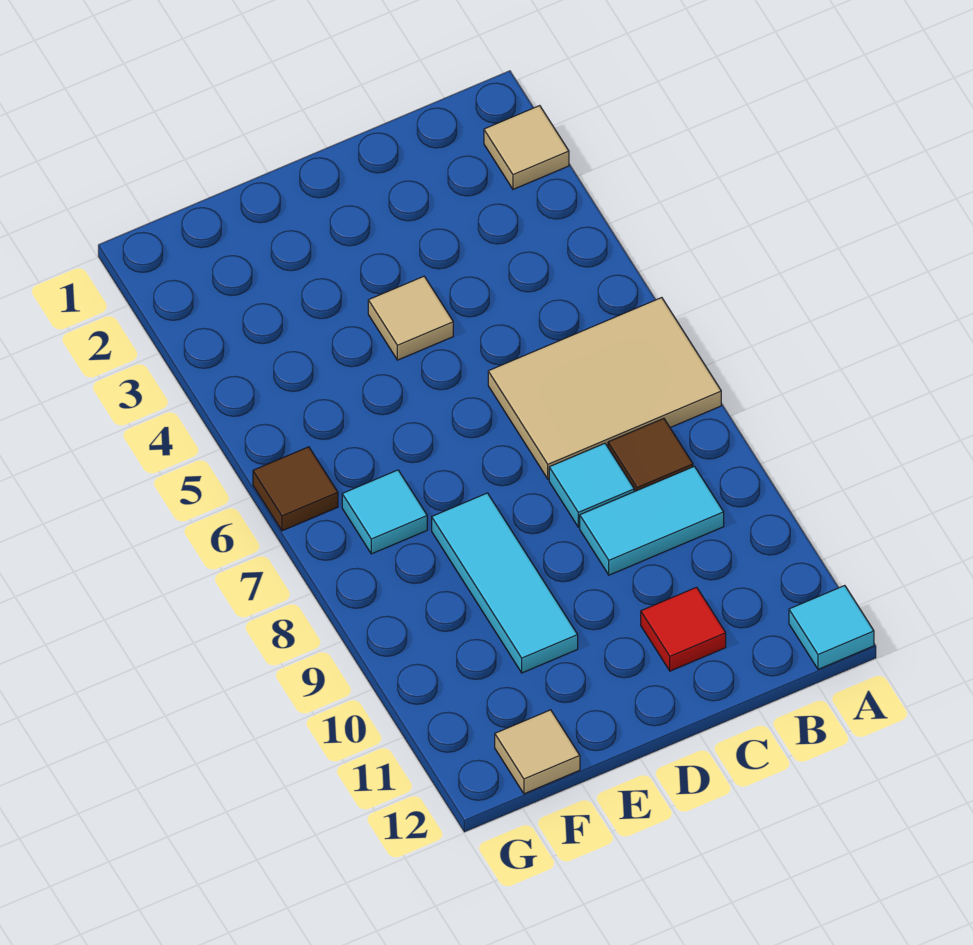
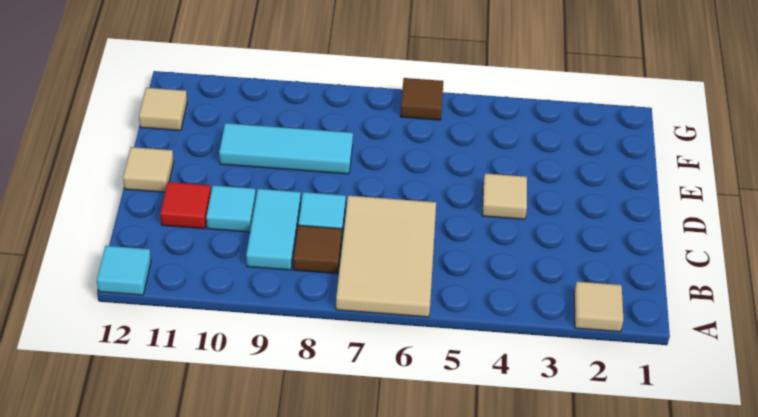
none -> tan tile D12 level 1
cyan tile F7 level 1 -> cyan tile C10 level 1

